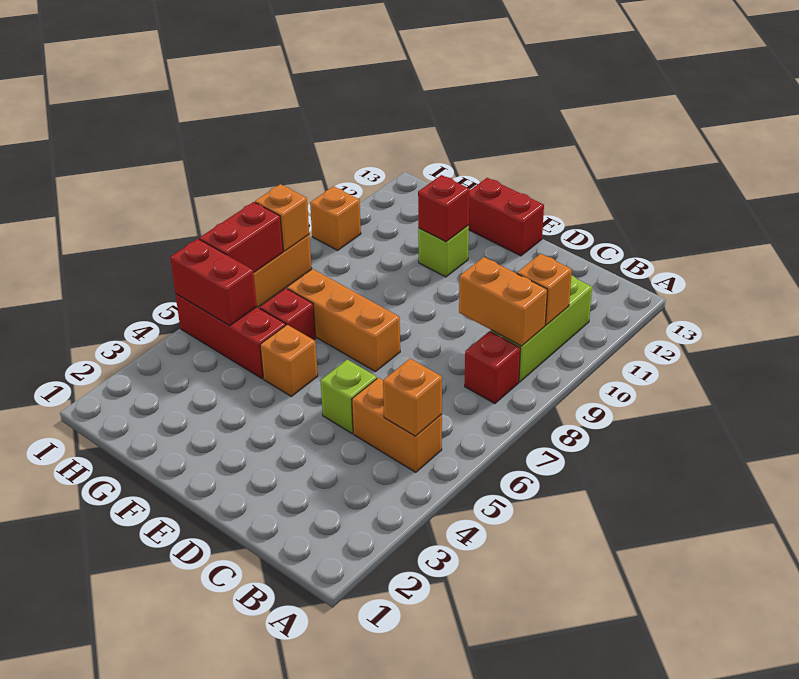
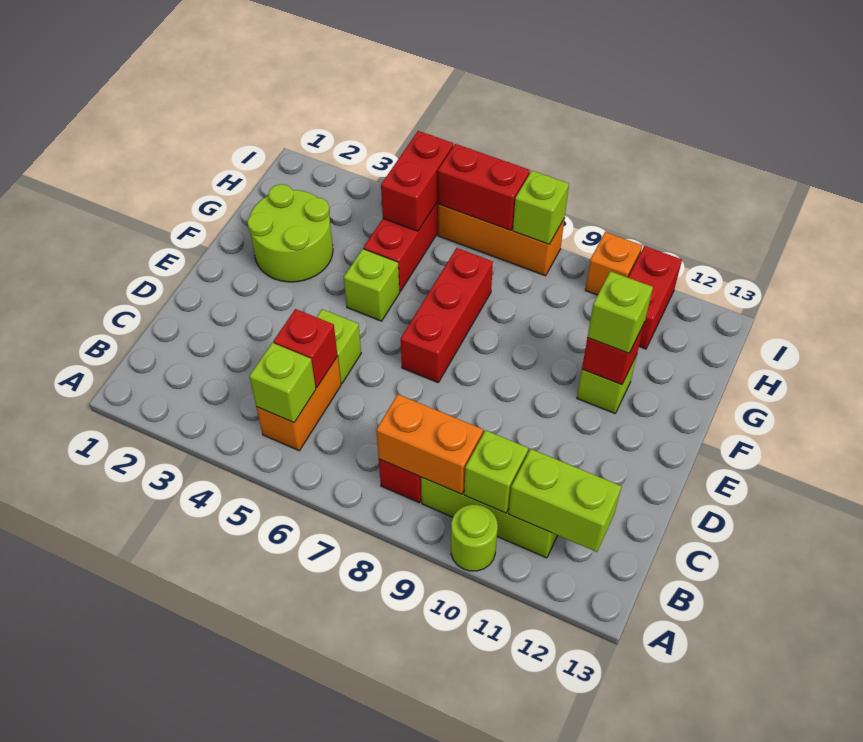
none -> lime round brick A10 level 1
orange brick B5 level 2 -> lime brick B5 level 2
orange brick B9:C9 level 2 -> orange brick B8:B9 level 2
orange brick B10 level 2 -> lime brick B10 level 2
none -> lime brick B11:B12 level 2
orange brick E7:G7 level 1 -> red brick E7:G7 level 1
red brick E13:F13 level 1 -> red brick H11:I11 level 1
none -> lime round brick F2:G3 level 1
orange brick F5 level 1 -> lime brick F5 level 1
none -> lime brick F11 level 3
red brick G6 level 1 -> red brick C5 level 2
orange brick I8 level 2 -> lime brick I8 level 2

